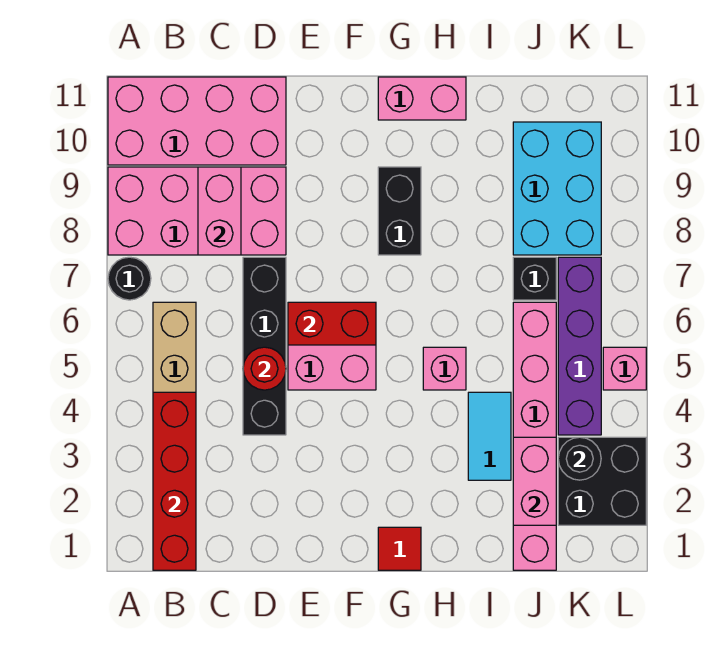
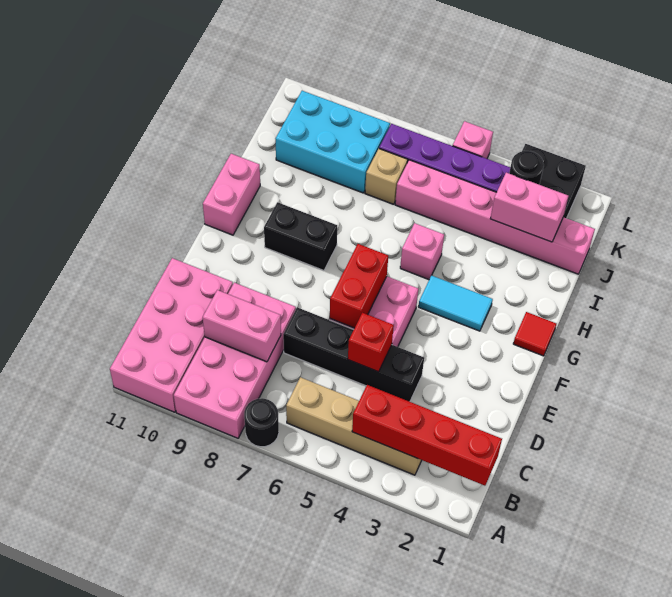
red round brick D5 level 2 -> red brick D5 level 2
cyan tile I3:I4 level 1 -> cyan tile G3:G4 level 1
black brick J7 level 1 -> tan brick J7 level 1

